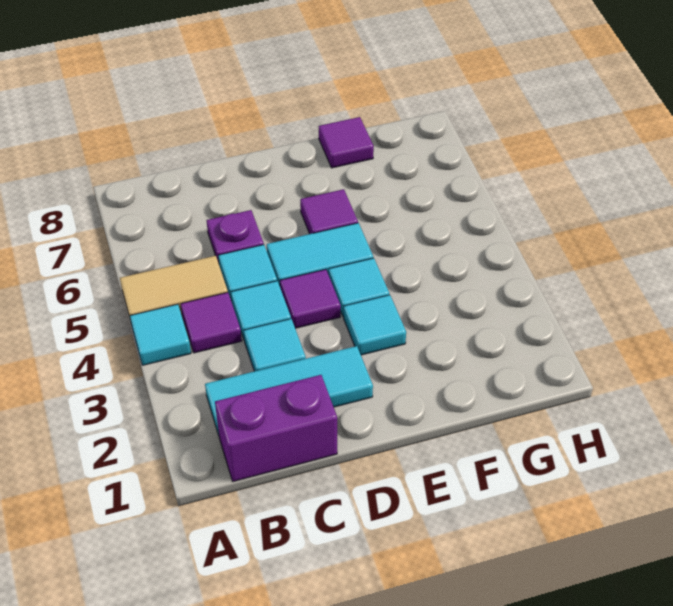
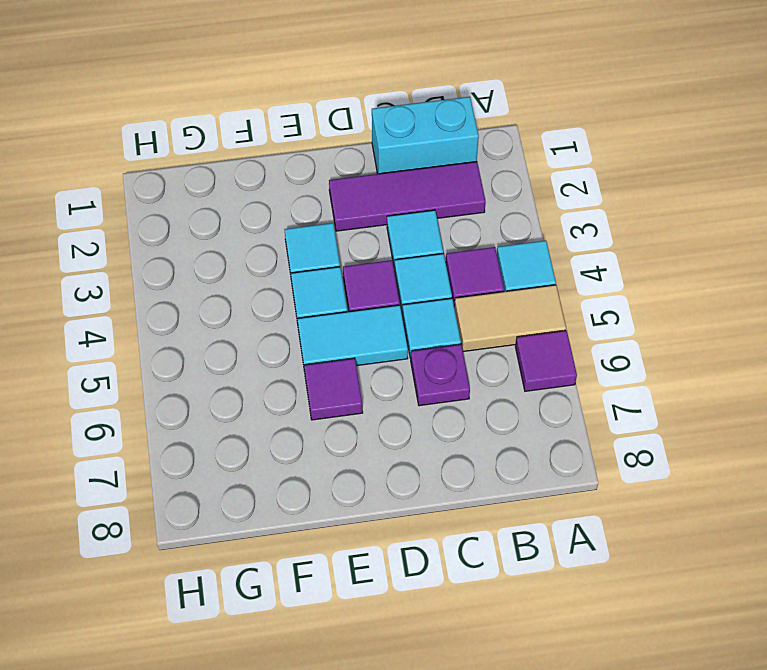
purple brick B1:C1 level 1 -> cyan brick B1:C1 level 1
cyan tile B2:D2 level 1 -> purple tile B2:D2 level 1
purple tile F8 level 1 -> purple tile A6 level 1

